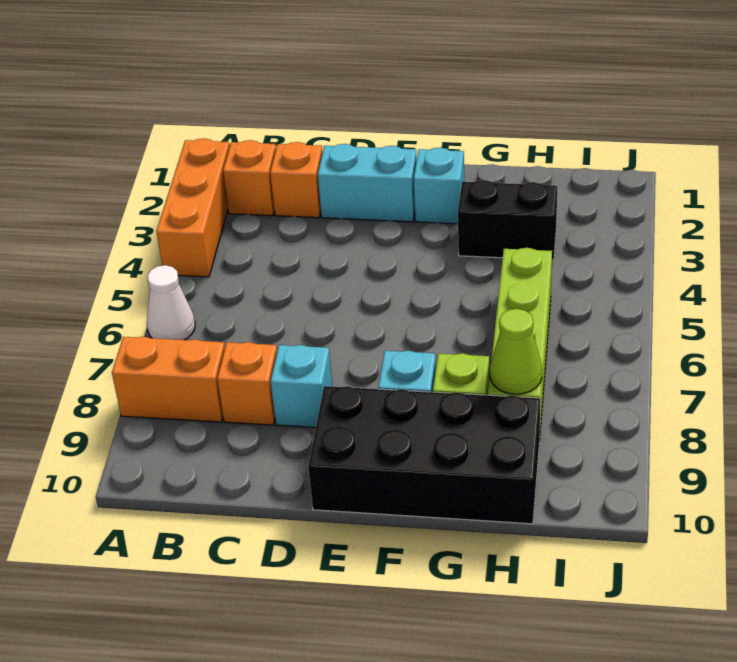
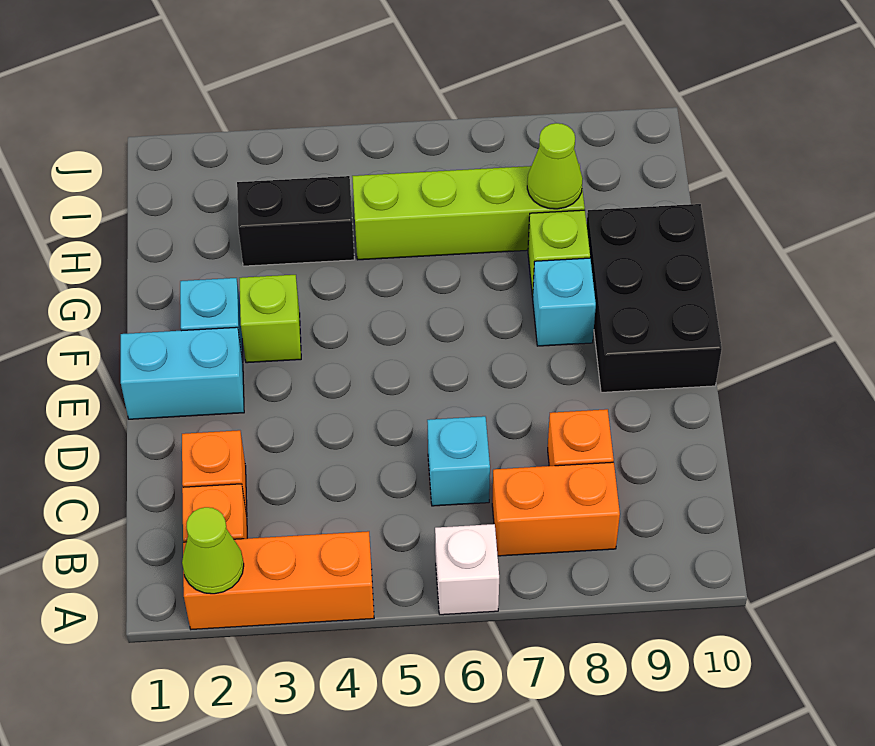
none -> lime cone A2 level 2
white cone A6 level 1 -> white brick A6 level 1
orange brick A8:B8 level 1 -> orange brick B7:B8 level 1
cyan brick D2:E2 level 1 -> cyan brick E1:E2 level 1
cyan brick D8 level 1 -> cyan brick C6 level 1
black brick E9:H10 level 1 -> black brick E9:G10 level 1
none -> lime brick F3 level 1
black brick G3:H3 level 1 -> black brick H3:H4 level 1

